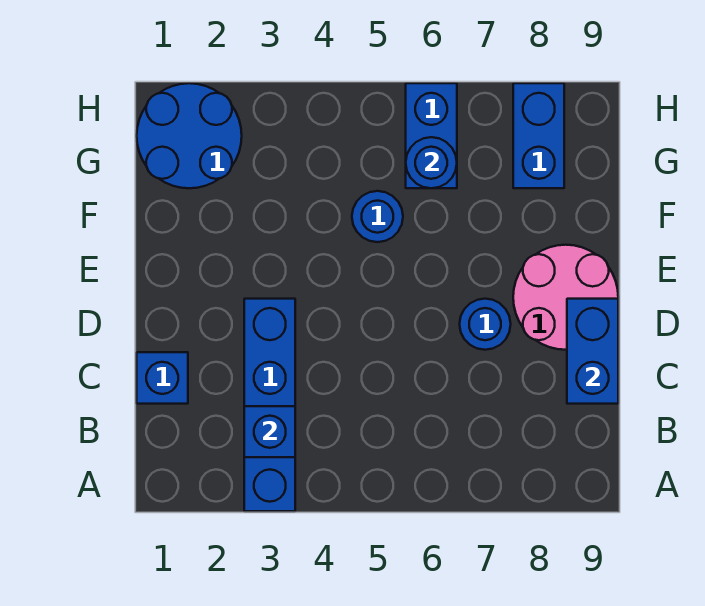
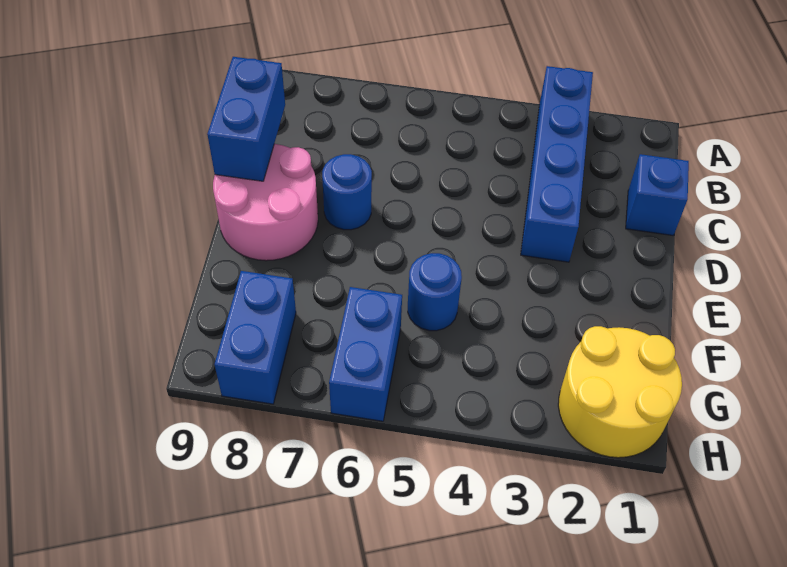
blue brick B3 level 2 -> none
blue round brick G1:H2 level 1 -> yellow round brick G1:H2 level 1
blue round brick G6 level 2 -> none

